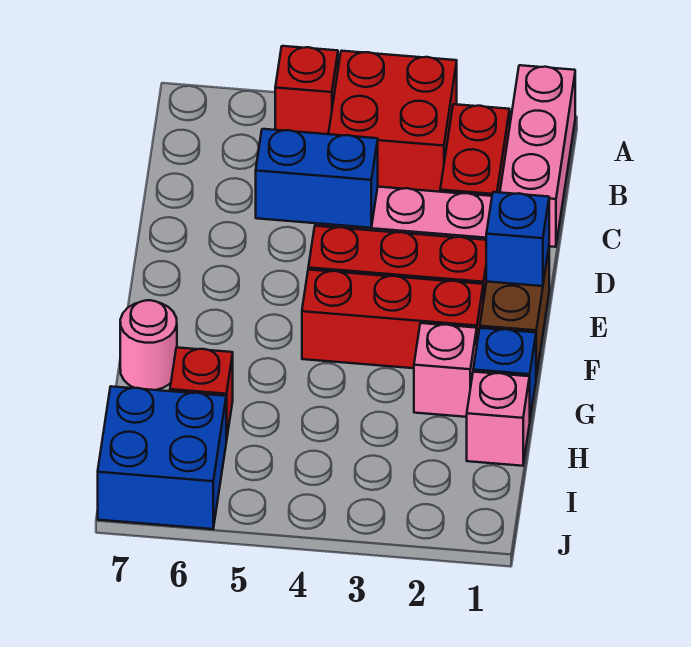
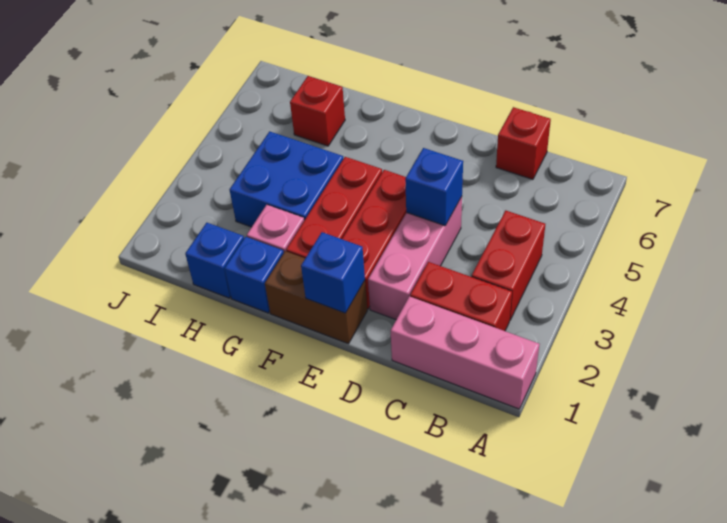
red brick A3:B4 level 1 -> red brick B3:B4 level 1
red brick A5 level 1 -> red brick C7 level 1
blue brick D4:D5 level 2 -> blue brick D4 level 2
pink round brick G7 level 1 -> none
pink brick H1 level 1 -> blue brick H1 level 1
blue brick I6:J7 level 1 -> blue brick G3:H4 level 1

